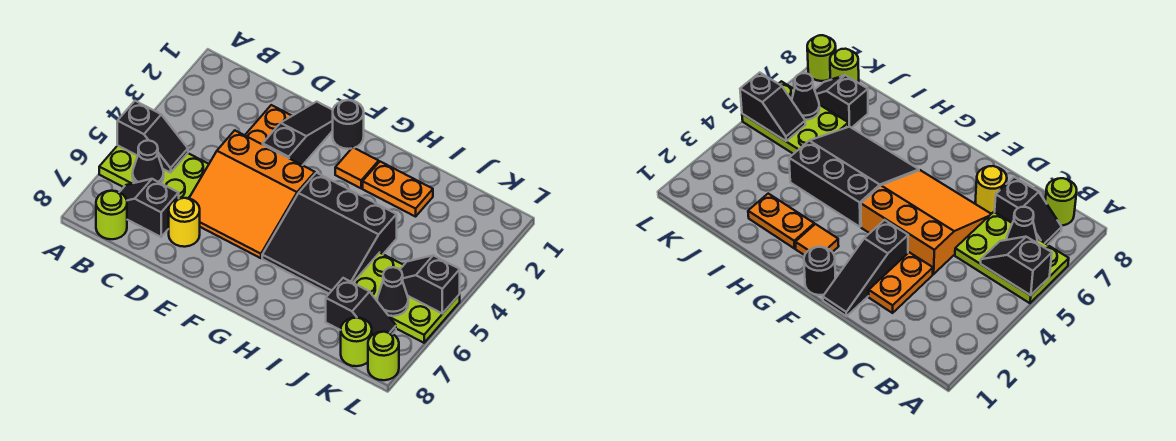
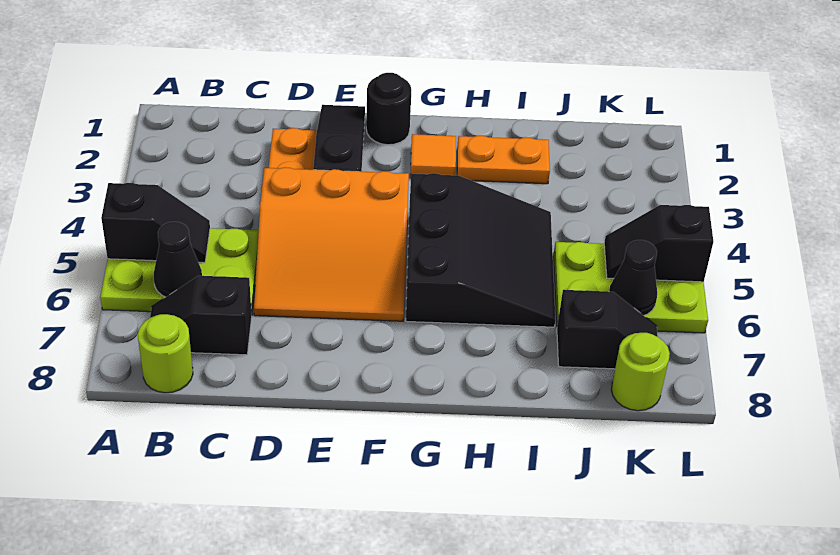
yellow round brick D7 level 1 -> none
black slope G4:I6 level 1 top 4 -> black slope G4:I6 level 1 top G
lime round brick L8 level 1 -> none

